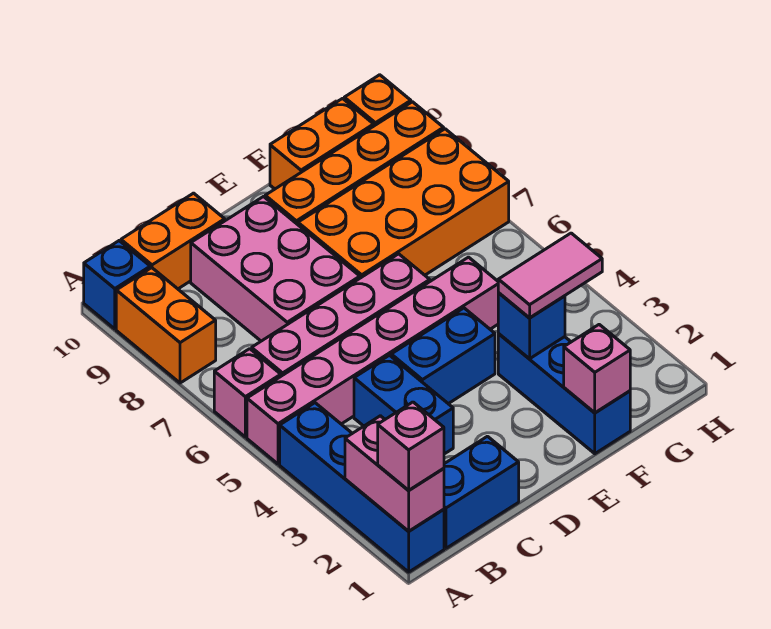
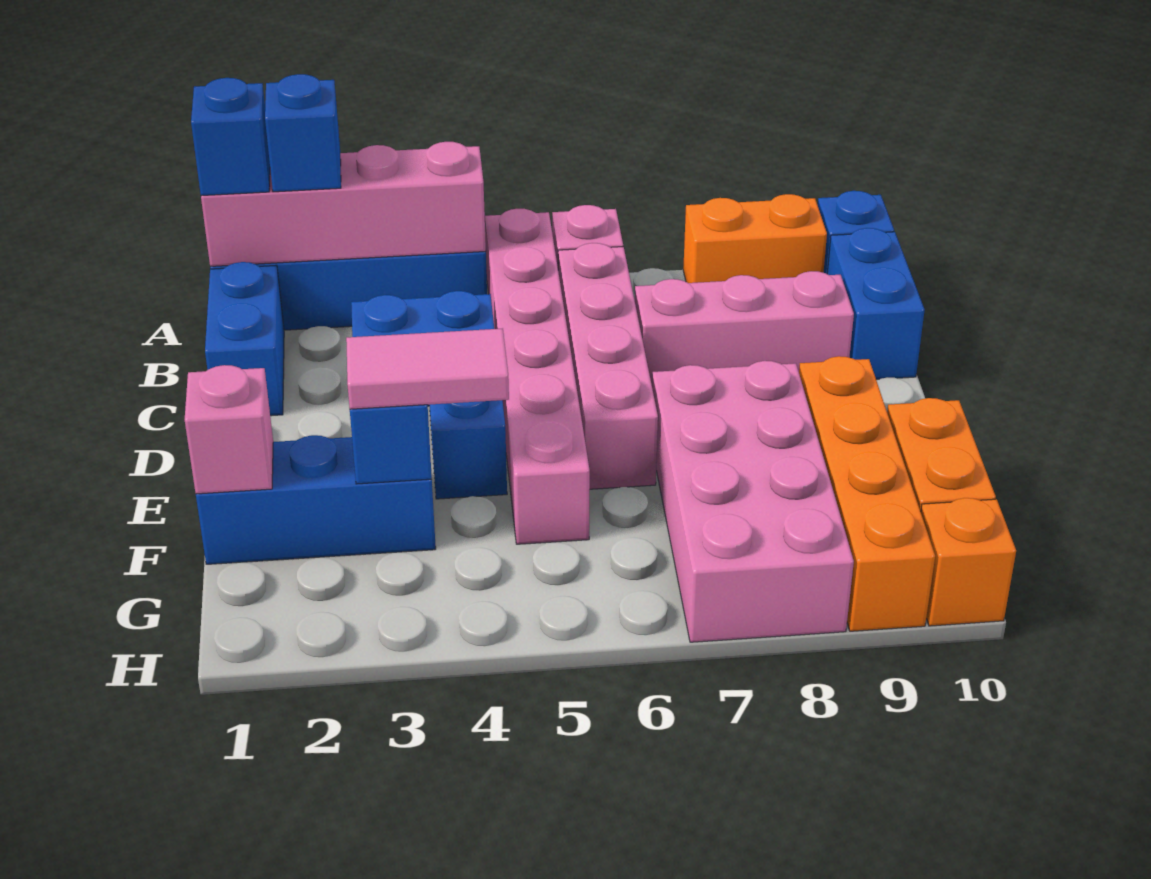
pink brick A1:A2 level 2 -> pink brick A1:A4 level 2
pink brick A1 level 3 -> blue brick A1 level 3
none -> blue brick A2 level 3
orange brick B10:C10 level 1 -> blue brick B10:C10 level 1
pink brick C7:D9 level 1 -> pink brick C7:C9 level 1
orange brick E7:H8 level 1 -> pink brick E7:H8 level 1
pink tile F3:G3 level 3 -> pink tile F3:F4 level 3

